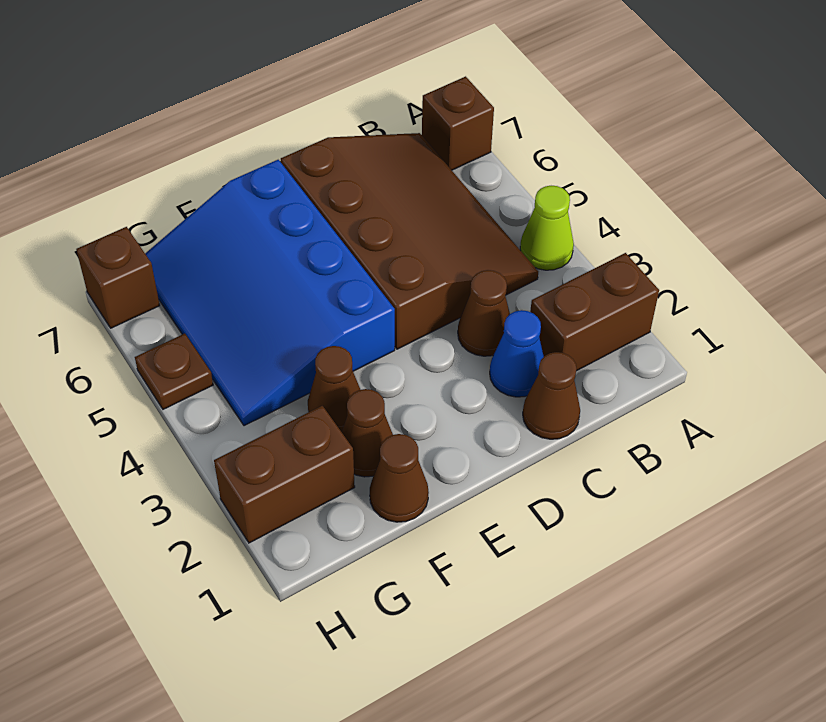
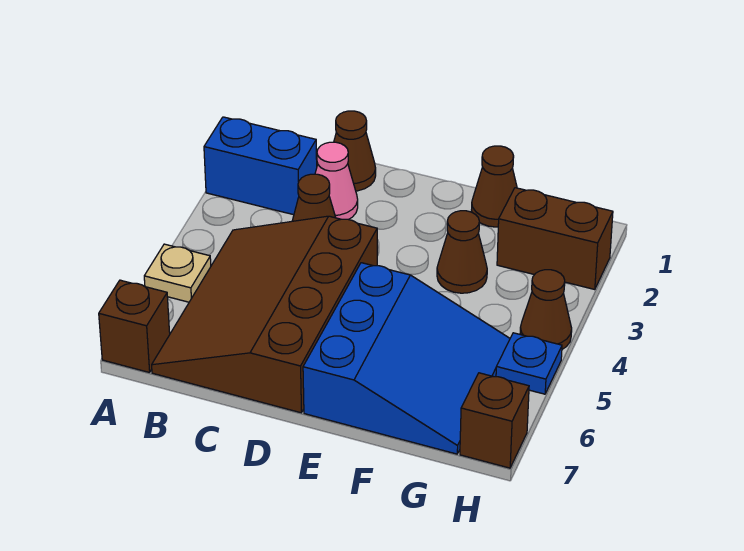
brown brick A2:B2 level 1 -> blue brick A2:B2 level 1
lime cone A4 level 1 -> none
none -> tan plate A5 level 1
blue cone C2 level 1 -> pink cone C2 level 1
blue slope E4:G7 level 1 top E -> blue slope E5:G7 level 1 top E
brown cone F2 level 1 -> brown cone H4 level 1
brown plate H5 level 1 -> blue plate H5 level 1

